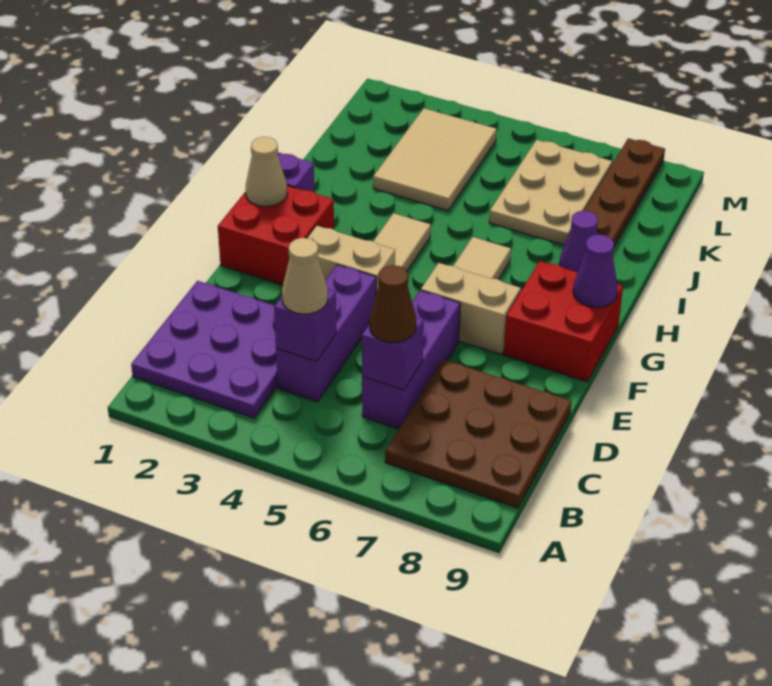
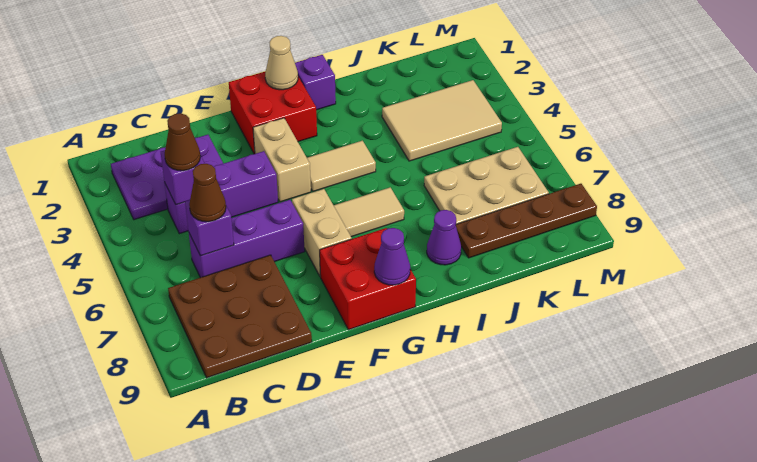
purple plate B1:D3 level 1 -> purple plate B2:D3 level 1
tan cone C4 level 3 -> brown cone C4 level 3

